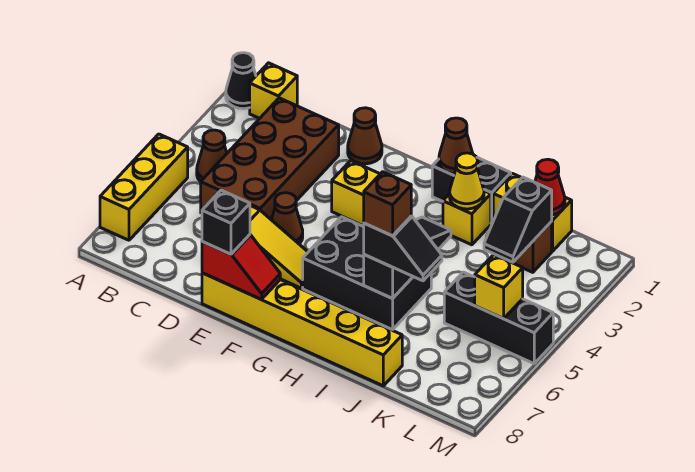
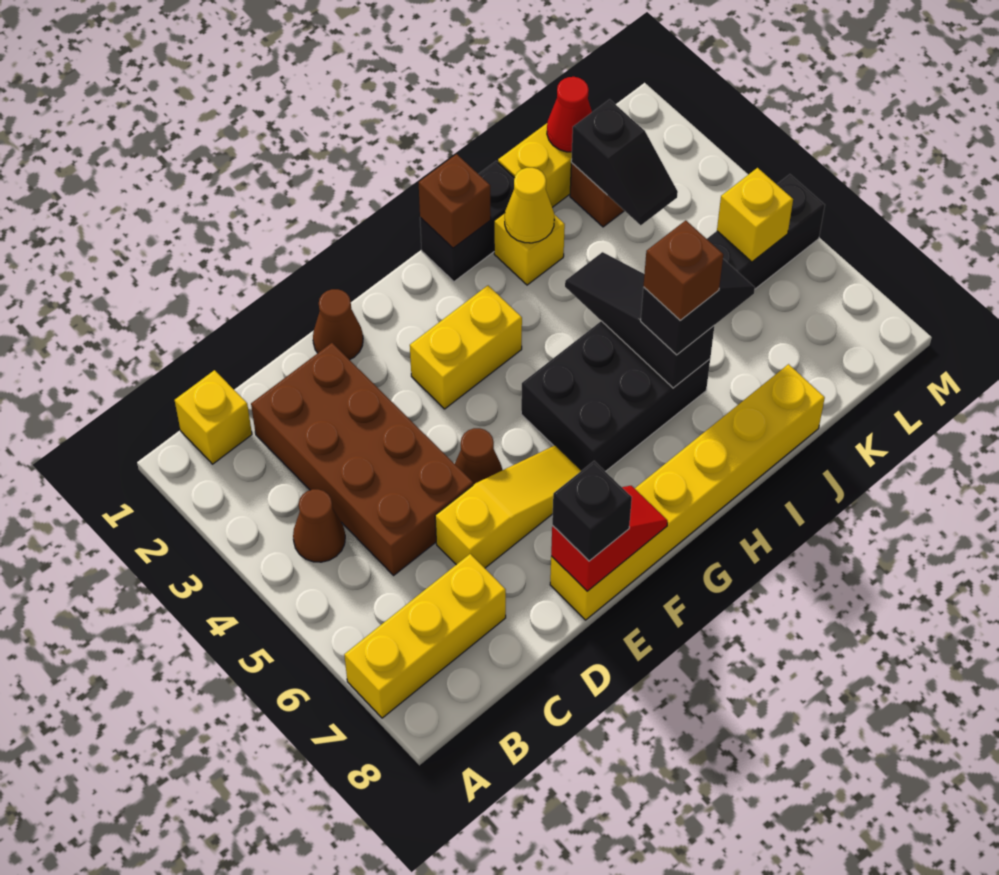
black cone A1 level 1 -> none
yellow brick A5:A7 level 1 -> yellow brick A7:C7 level 1
brown cone H1 level 2 -> brown brick H1 level 2

